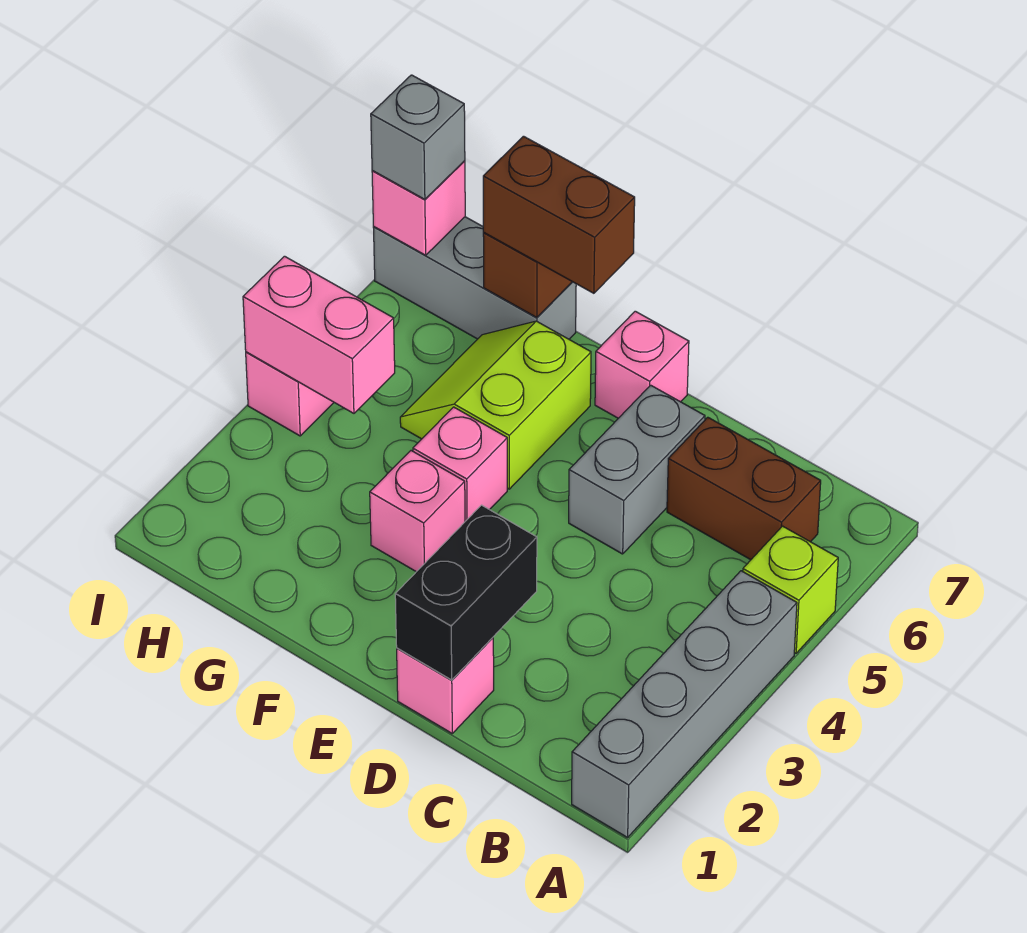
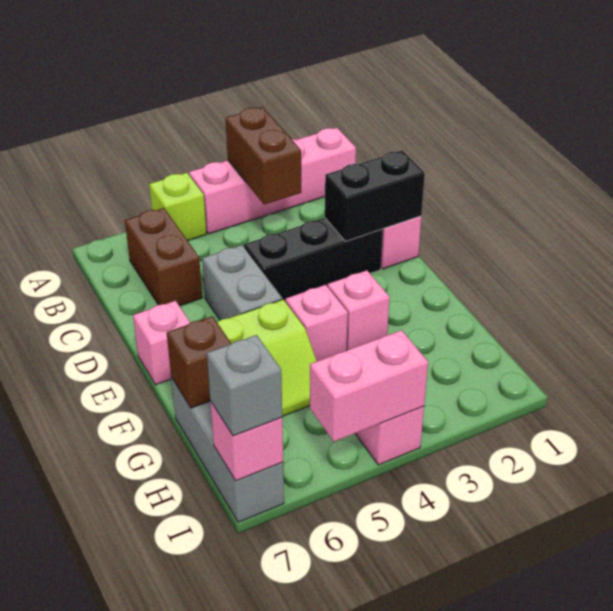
grey brick A1:A4 level 1 -> pink brick A1:A4 level 1
none -> black brick D2:D4 level 1
grey brick D5:D6 level 1 -> grey brick D5:E5 level 1
brown brick F7:G7 level 3 -> brown brick A3:B3 level 2
pink brick H4:I4 level 2 -> pink brick I4:I5 level 2

